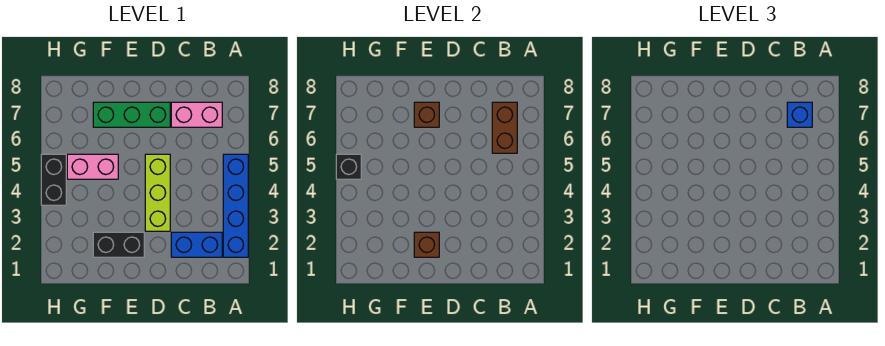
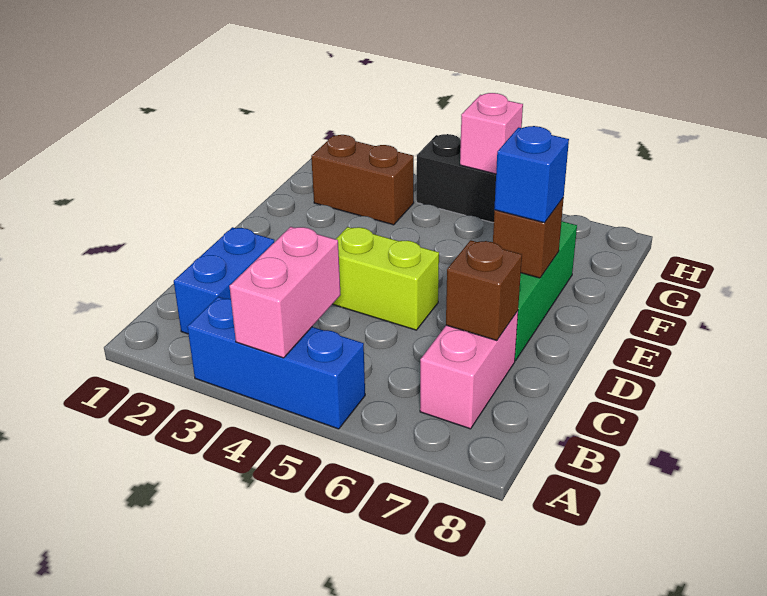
blue brick A2:A5 level 1 -> blue brick A3:A5 level 1
brown brick B6:B7 level 2 -> brown brick G2:G3 level 1
blue brick B7 level 3 -> blue brick E7 level 3
lime brick D3:D5 level 1 -> lime brick D4:D5 level 1
black brick E2:F2 level 1 -> none
brown brick E2 level 2 -> brown brick C7 level 2
pink brick F5:G5 level 1 -> pink brick A4:B4 level 2
black brick H5 level 2 -> pink brick H5 level 2

